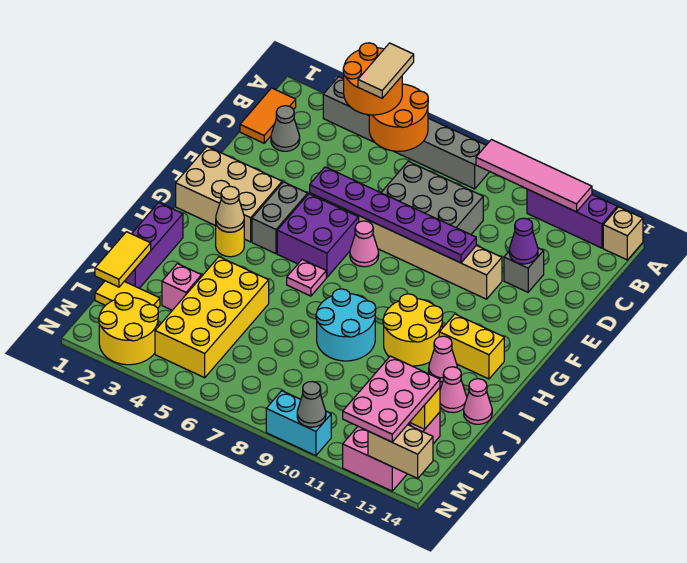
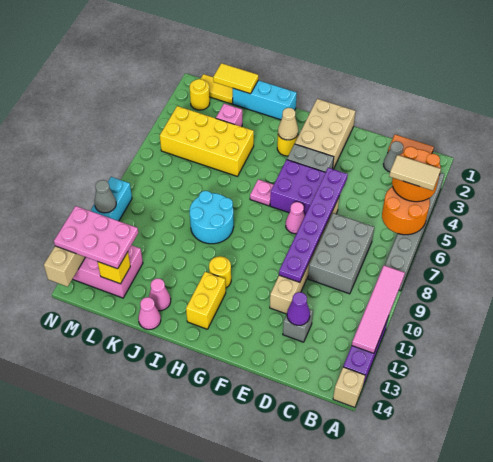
yellow round brick H10:I11 level 1 -> yellow round brick H11 level 1
purple brick I1:K1 level 1 -> cyan brick I1:K1 level 1
pink cone I12 level 1 -> none
yellow tile L1:L2 level 1 -> yellow tile L1:M1 level 1
yellow round brick M2:N3 level 1 -> yellow round brick M2 level 1

